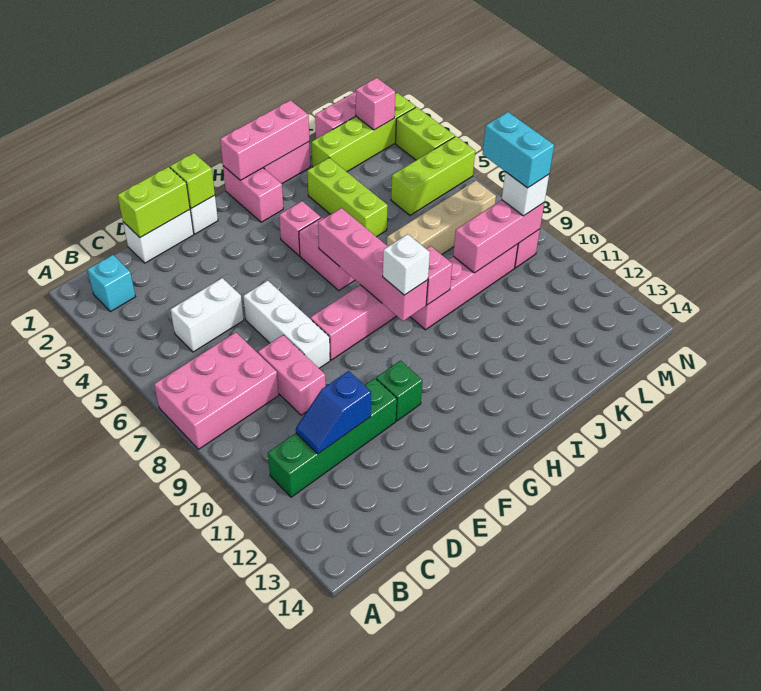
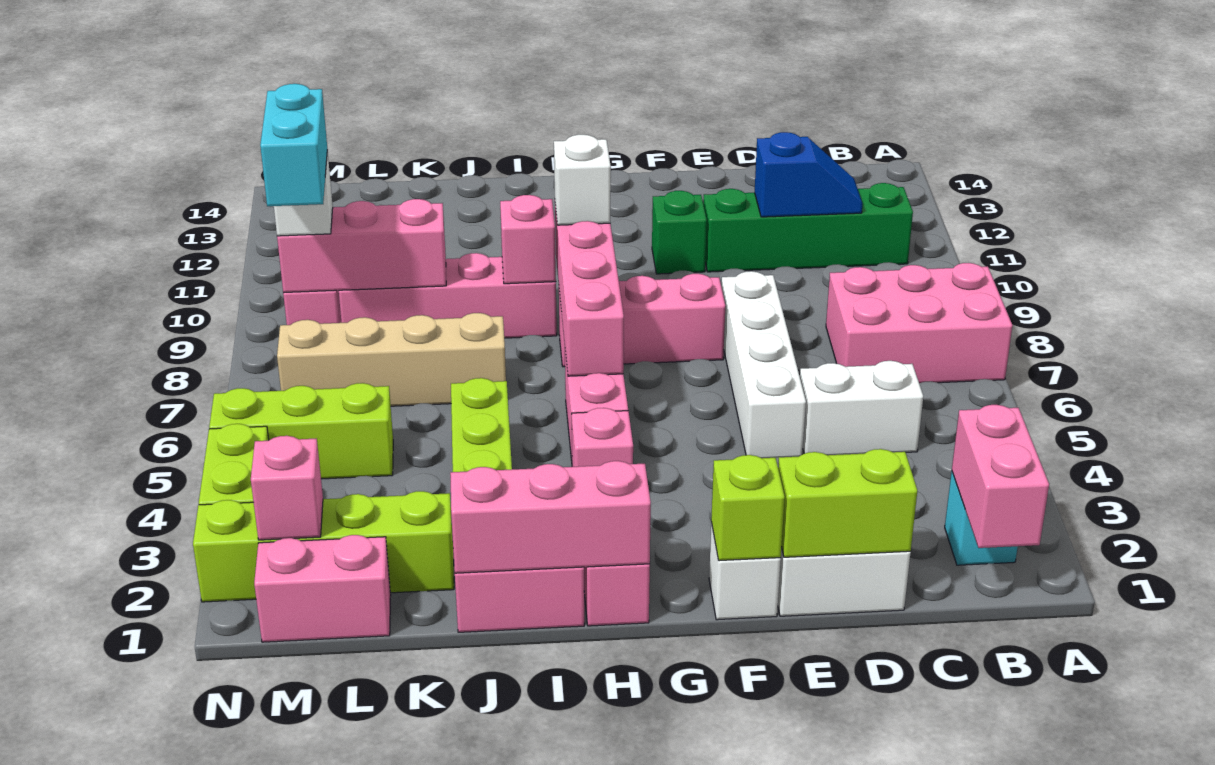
pink brick D8:D9 level 1 -> pink brick B1:B2 level 2
white brick E6:E8 level 1 -> white brick E5:E8 level 1

